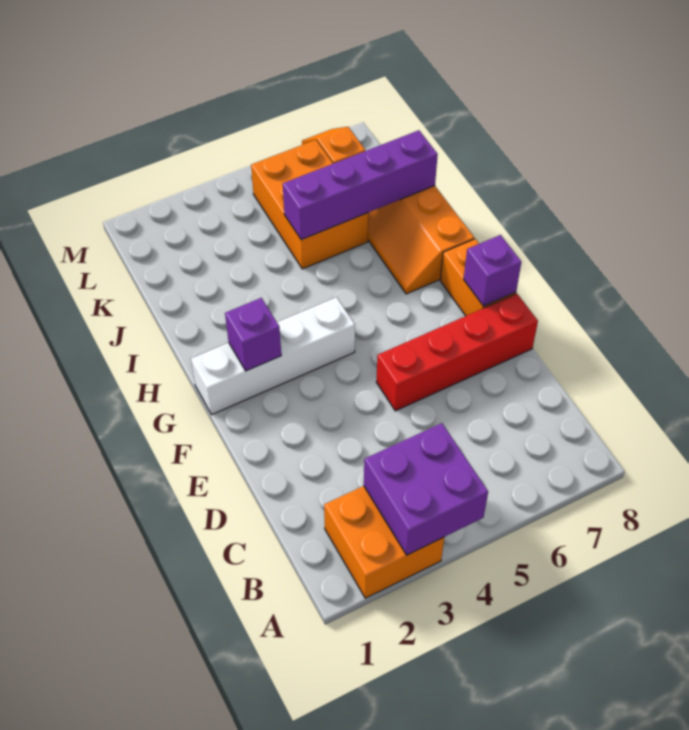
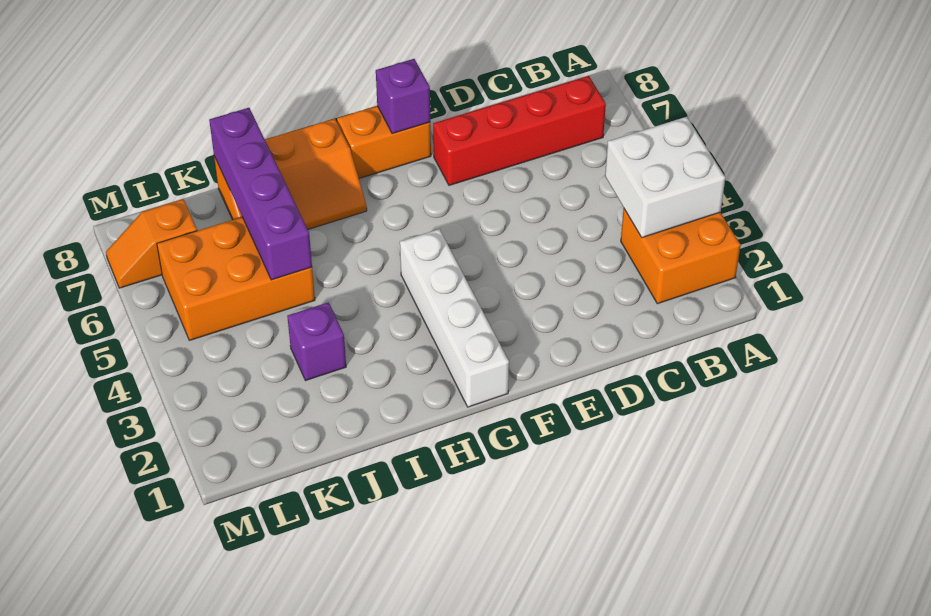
purple brick A3:B4 level 2 -> white brick A3:B4 level 2
red brick E5:E8 level 1 -> red brick B7:E7 level 1
purple brick G2 level 2 -> purple brick J3 level 1

